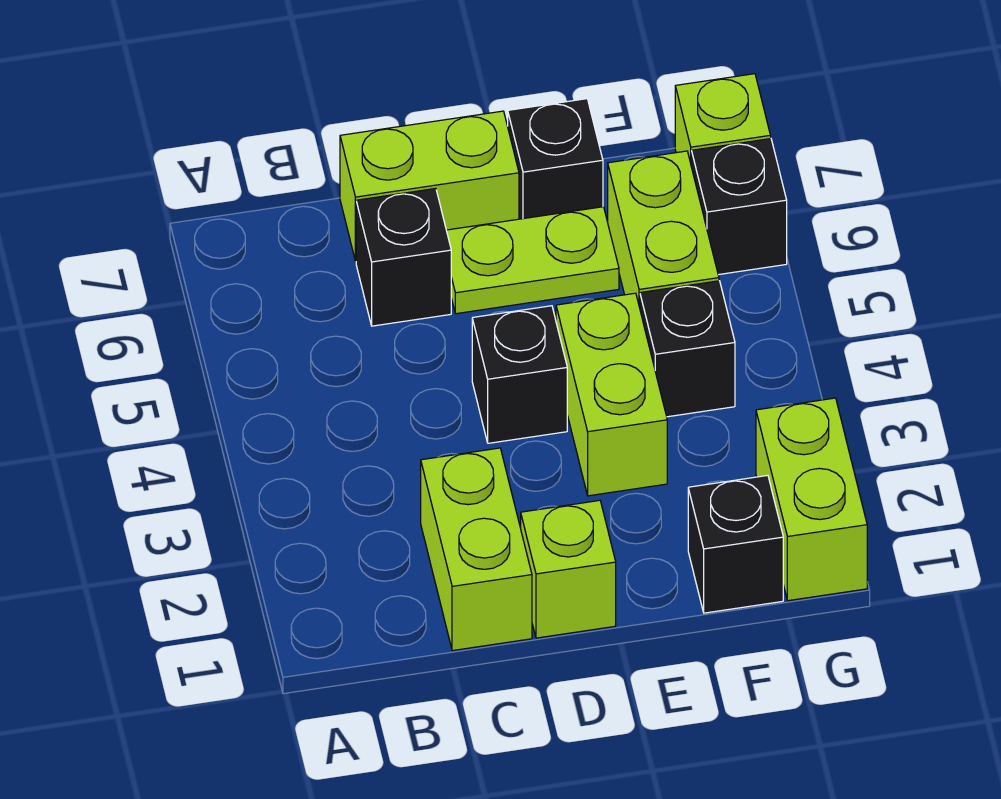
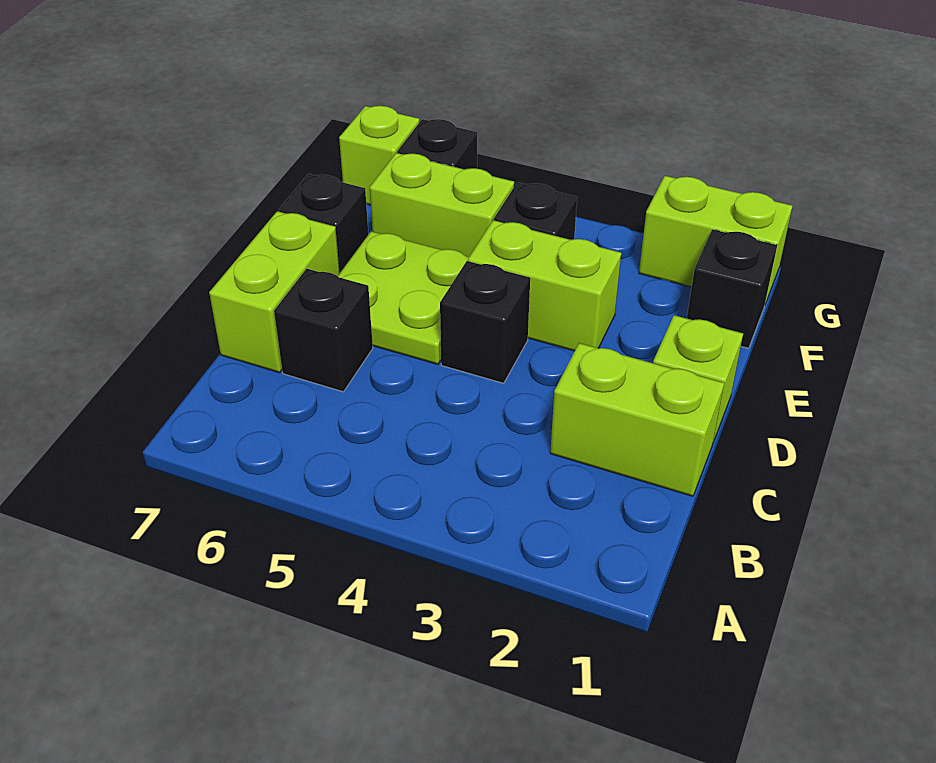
lime plate D6:E6 level 1 -> lime plate D5:E6 level 1

